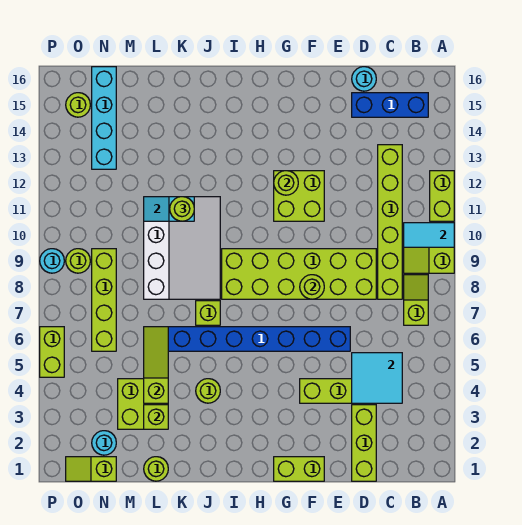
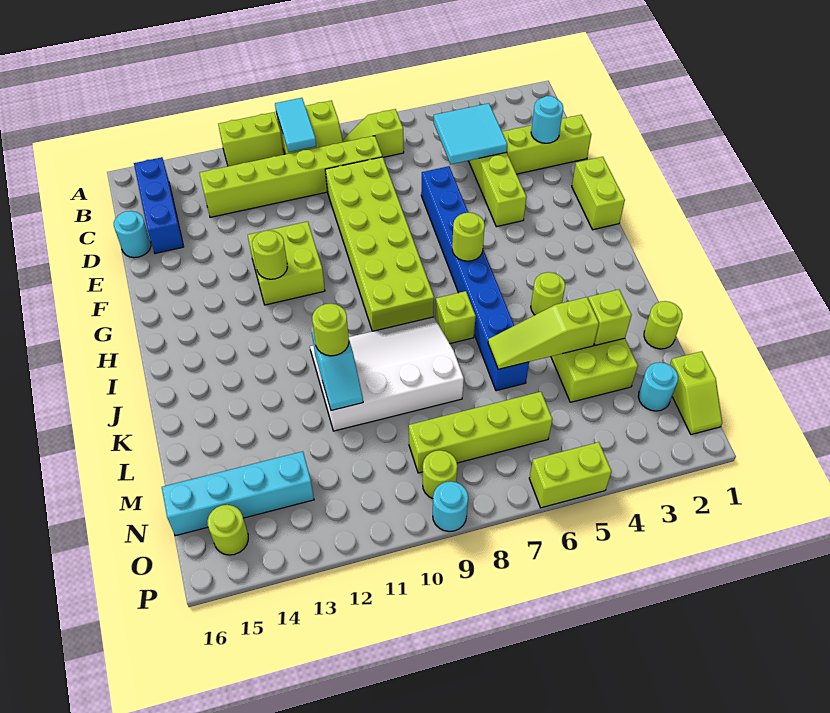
none -> cyan round brick D2 level 2
lime round brick F8 level 2 -> lime round brick H6 level 2

